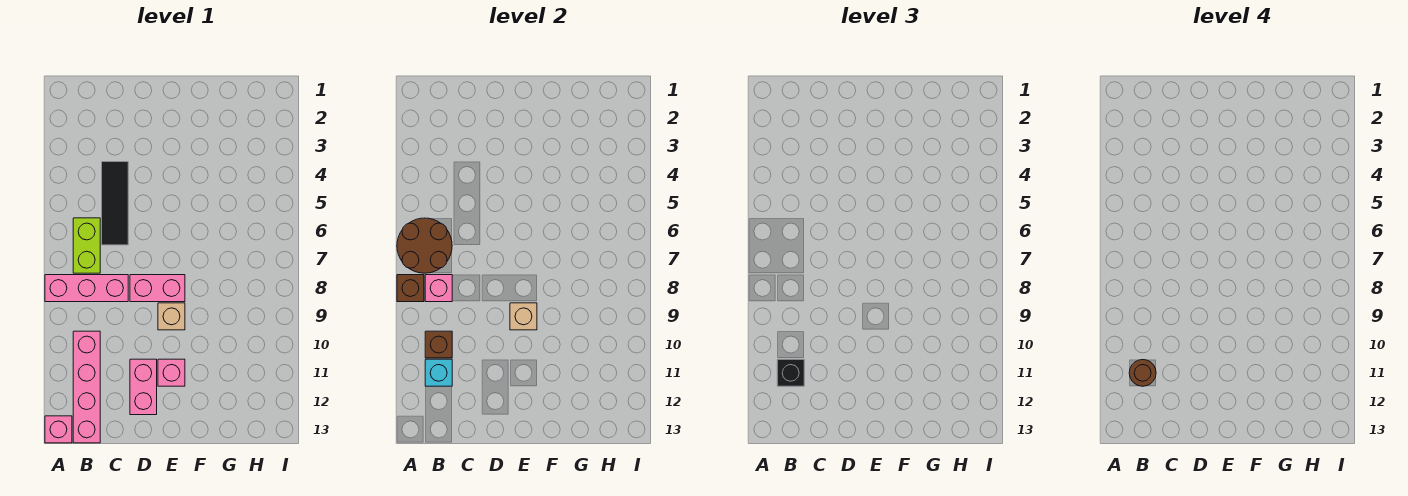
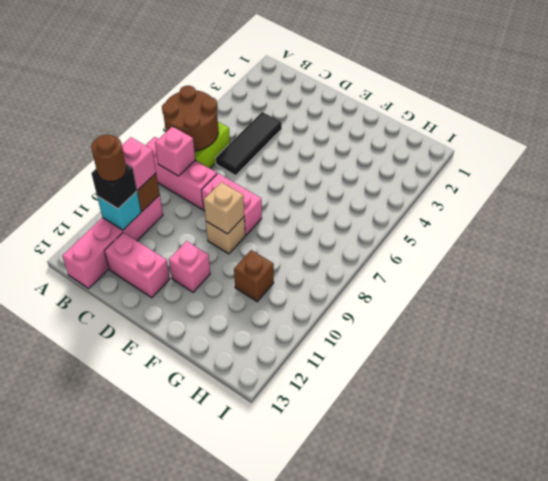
brown brick A8 level 2 -> brown brick G10 level 1
pink brick A13 level 1 -> pink brick B10 level 3
pink brick D11:D12 level 1 -> pink brick C12:D12 level 1

